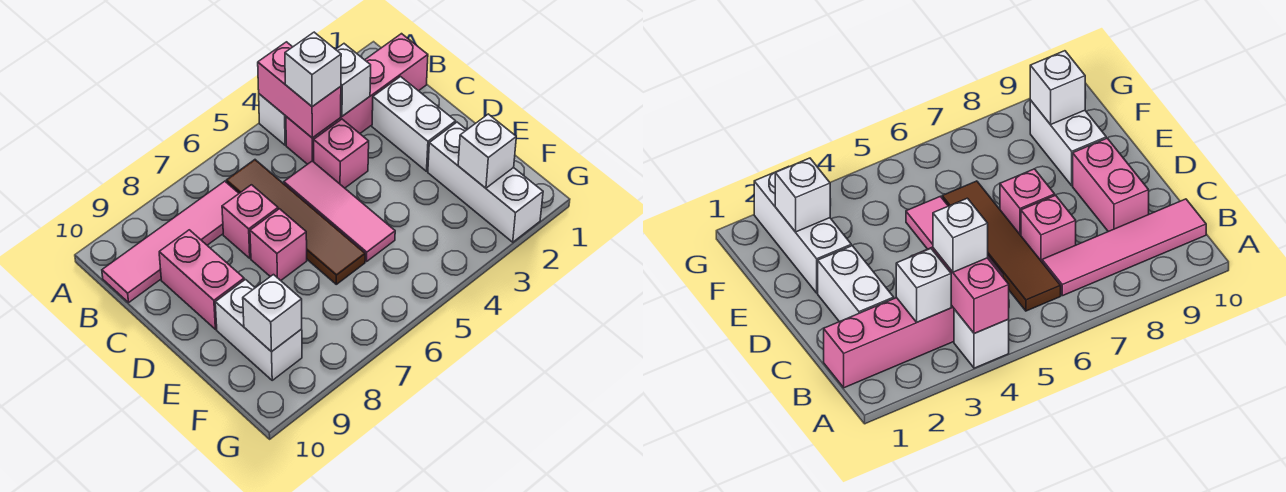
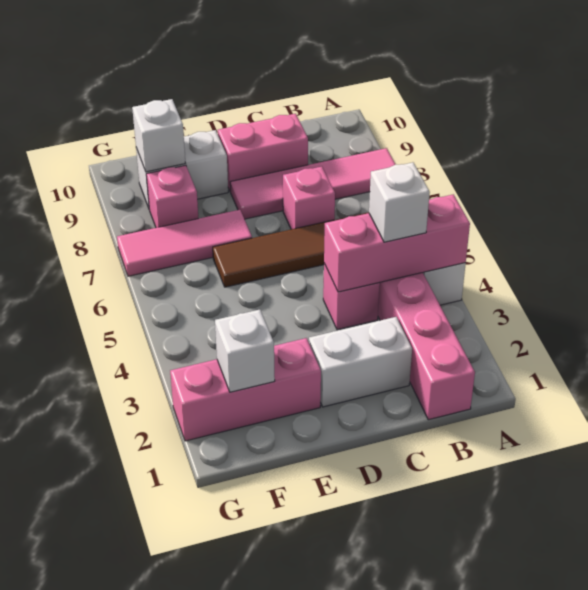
pink brick A4:B4 level 2 -> pink brick A4:C4 level 2
white brick B3 level 2 -> none
pink tile B7:B10 level 1 -> pink tile A8:D8 level 1
pink tile C5:E5 level 1 -> pink tile E7:G7 level 1
pink brick D7 level 1 -> pink brick F8 level 1
white brick E2:G2 level 1 -> pink brick E2:G2 level 1

